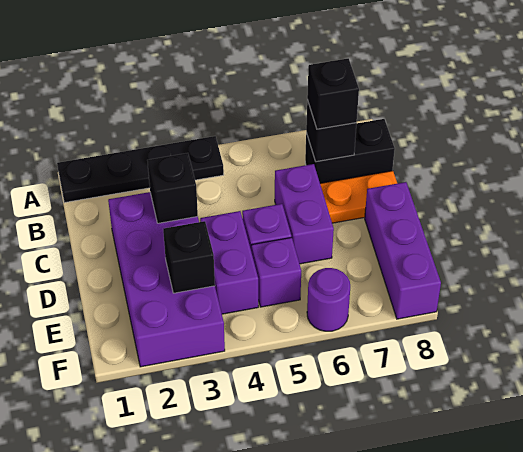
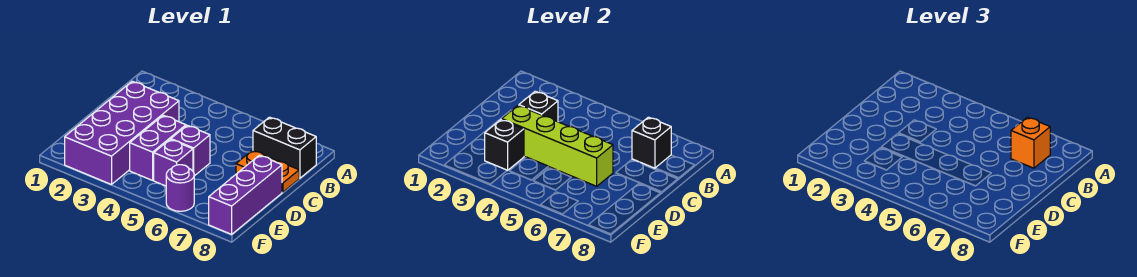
black plate A1:A4 level 1 -> none
black brick B7 level 3 -> orange brick B7 level 3
purple brick C6:D6 level 1 -> none
none -> lime brick D3:D6 level 2

